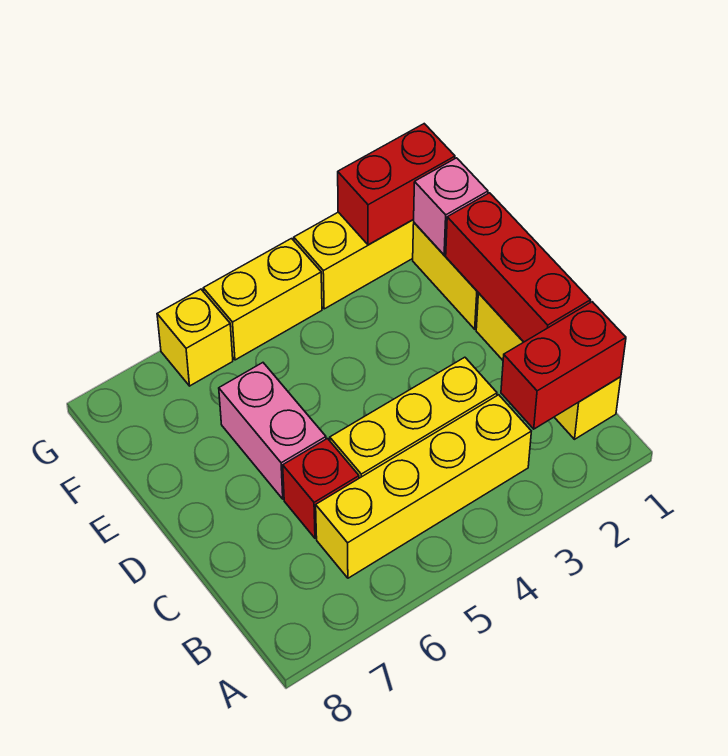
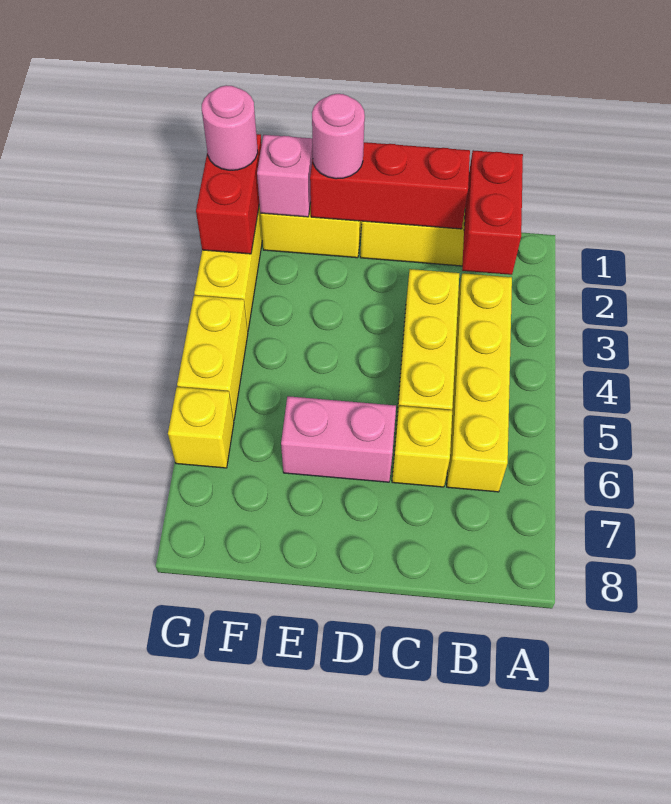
red brick C6 level 1 -> yellow brick C6 level 1
none -> pink round brick E1 level 3
none -> pink round brick G1 level 3

